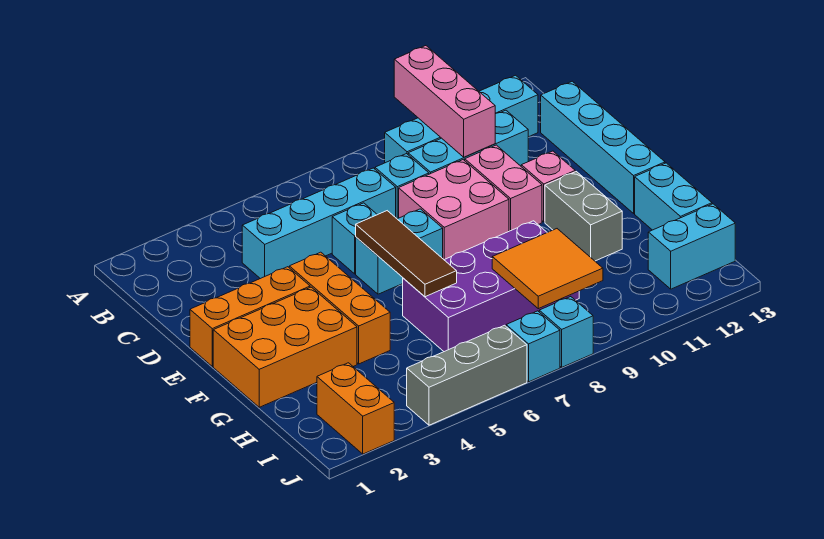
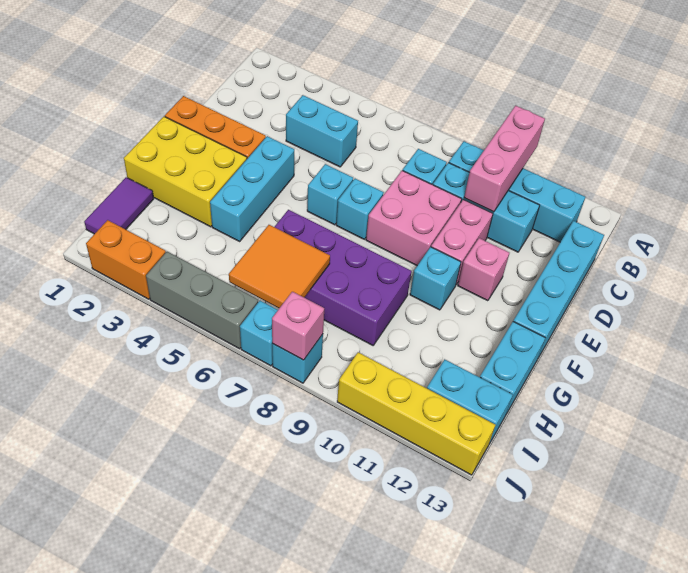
cyan brick C4:C7 level 1 -> cyan brick C4:C5 level 1
cyan brick D6 level 1 -> cyan brick F10 level 1
orange brick E4:G4 level 1 -> cyan brick E4:G4 level 1
brown tile E6:G6 level 2 -> none
orange brick F1:G3 level 1 -> yellow brick F1:G3 level 1
grey brick F11:G11 level 1 -> none
none -> purple tile H1:I1 level 1
orange tile H8:I9 level 2 -> orange tile H6:I7 level 2
orange brick I2:J2 level 1 -> orange brick J2:J3 level 1
none -> pink brick J8 level 2
none -> yellow brick J10:J13 level 1

